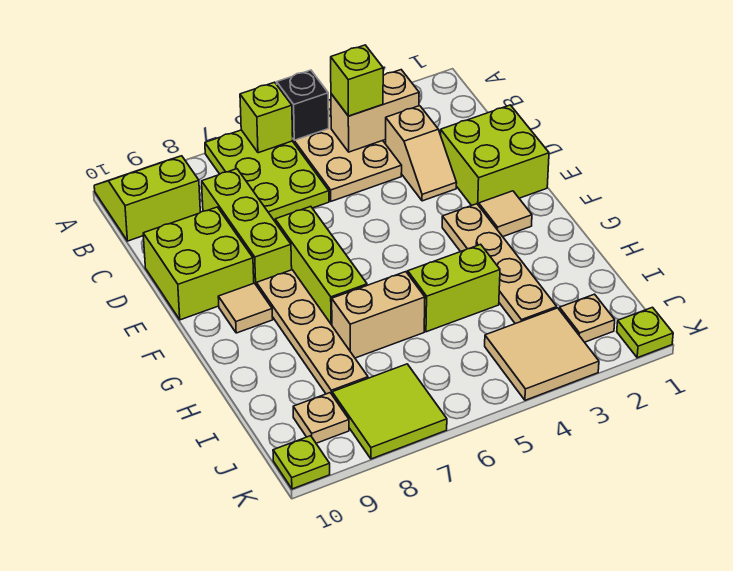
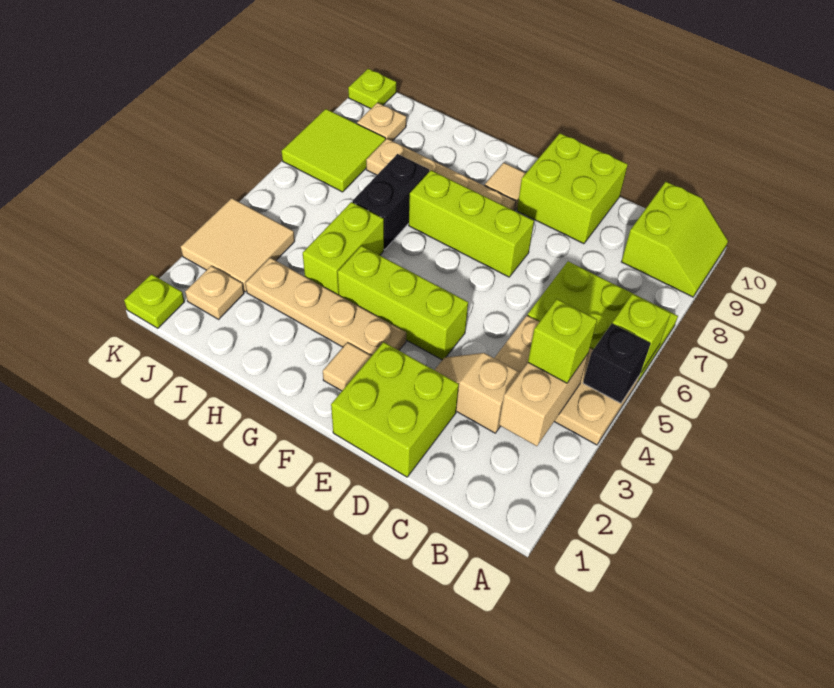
lime brick C8:E8 level 1 -> lime brick E4:G4 level 1
tan brick H6:H7 level 1 -> black brick H6:H7 level 1

